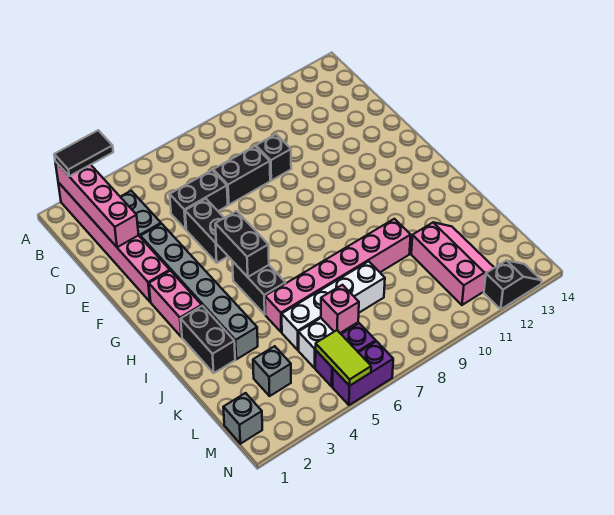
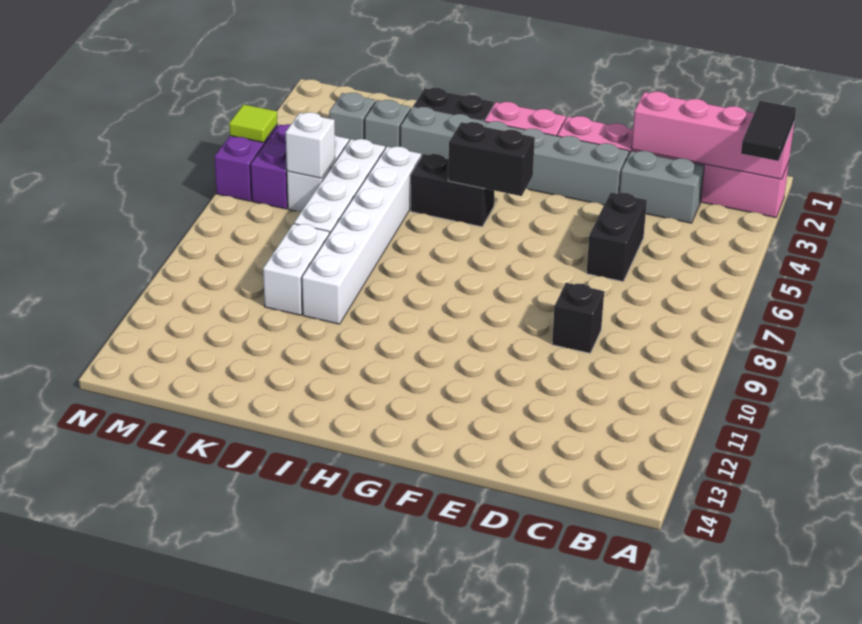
black brick D7:D8 level 1 -> none
black brick E5:F5 level 1 -> none
pink brick J5:J10 level 1 -> white brick J5:J10 level 1
none -> white brick K9:K10 level 1
pink slope K11:M12 level 1 top 11 -> none
pink brick L6 level 2 -> white brick L6 level 2
grey brick M1 level 1 -> grey brick K3 level 1
lime tile M5:N5 level 2 -> lime tile N5 level 2
black slope N12:N13 level 1 top 12 -> none

